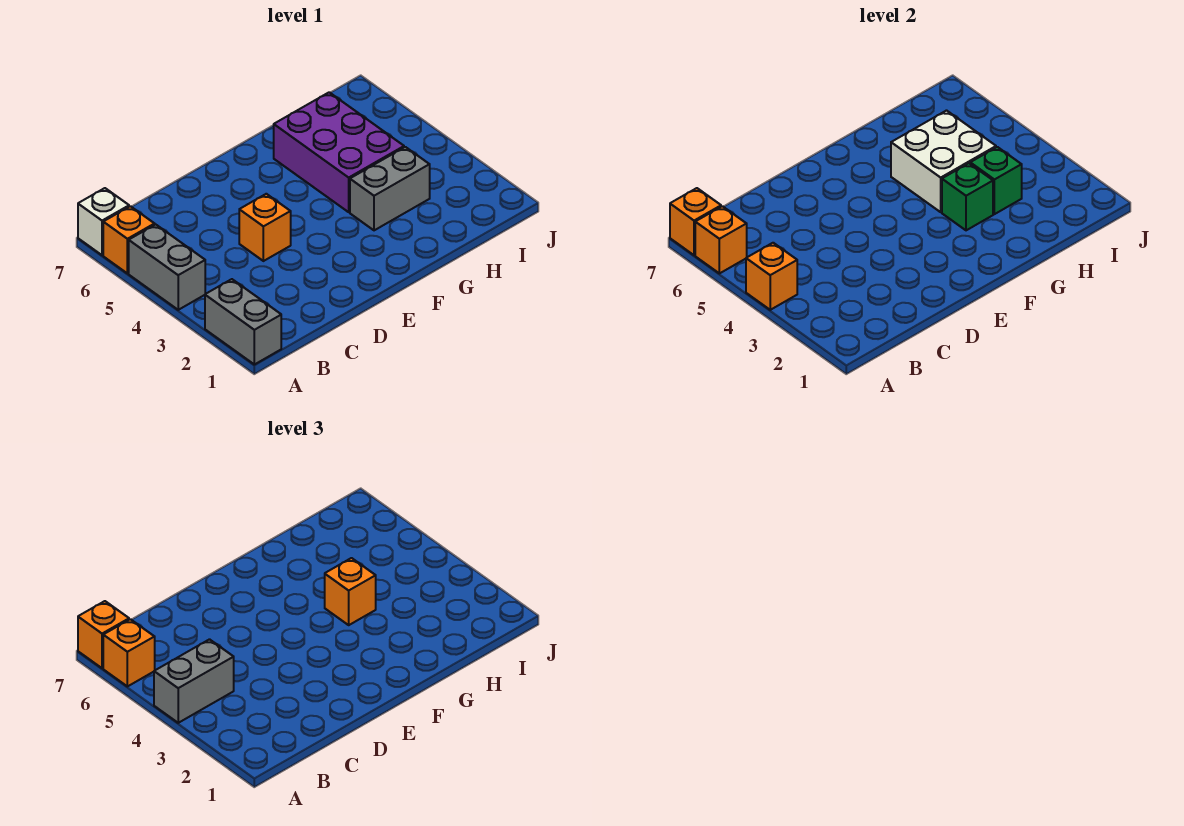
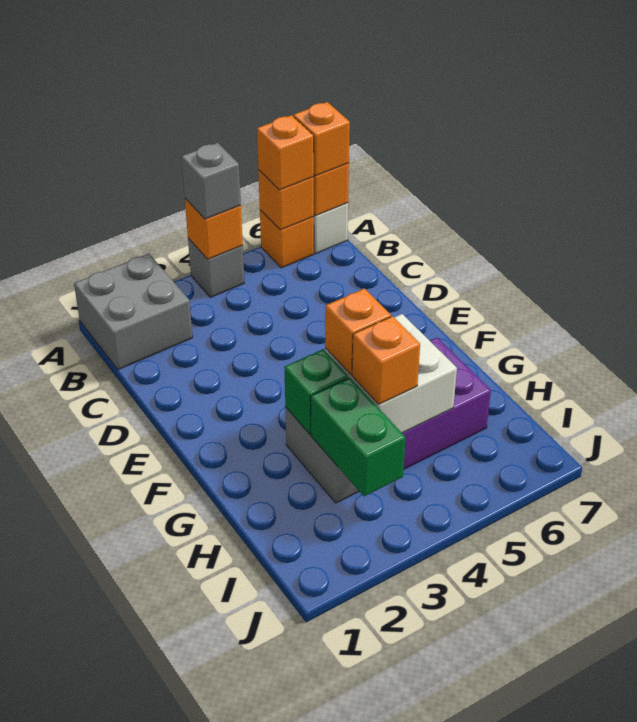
grey brick A1:A2 level 1 -> grey brick A1:B2 level 1
grey brick A4:A5 level 1 -> grey brick A4 level 1
grey brick A4:B4 level 3 -> grey brick A4 level 3
orange brick D4 level 1 -> orange brick H4 level 3
green brick H3 level 2 -> green brick H3:I3 level 2

